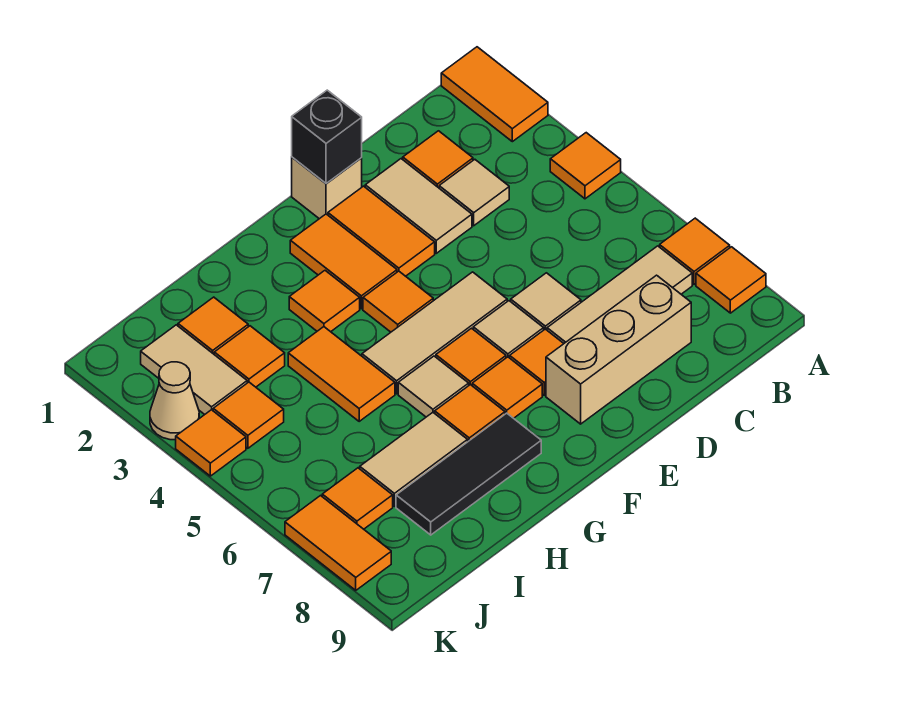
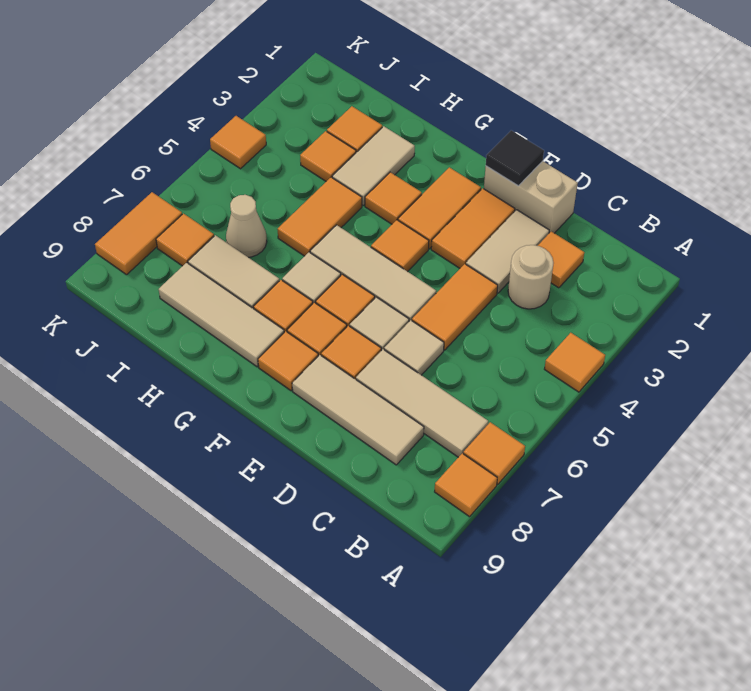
orange tile A1:A2 level 1 -> orange tile D4:D5 level 1
tan tile C3 level 1 -> tan round brick C3 level 1
tan brick C8:E8 level 1 -> tan tile C8:E8 level 1
tan brick E1 level 1 -> tan brick D1:E1 level 1
black brick E1 level 2 -> black tile E1 level 2
black tile G8:I8 level 1 -> tan tile G8:I8 level 1
tan tile J2:J3 level 1 -> tan tile H2:H3 level 1
orange tile J4 level 1 -> orange tile F8 level 1
tan cone K3 level 1 -> tan cone I6 level 1

